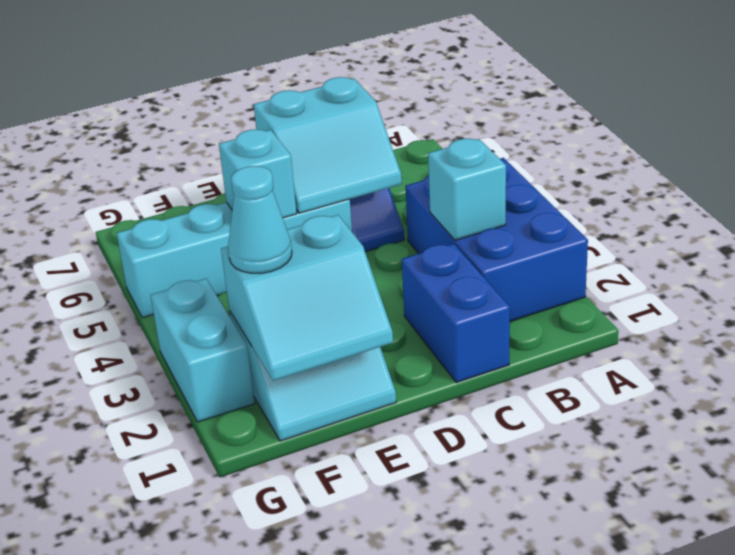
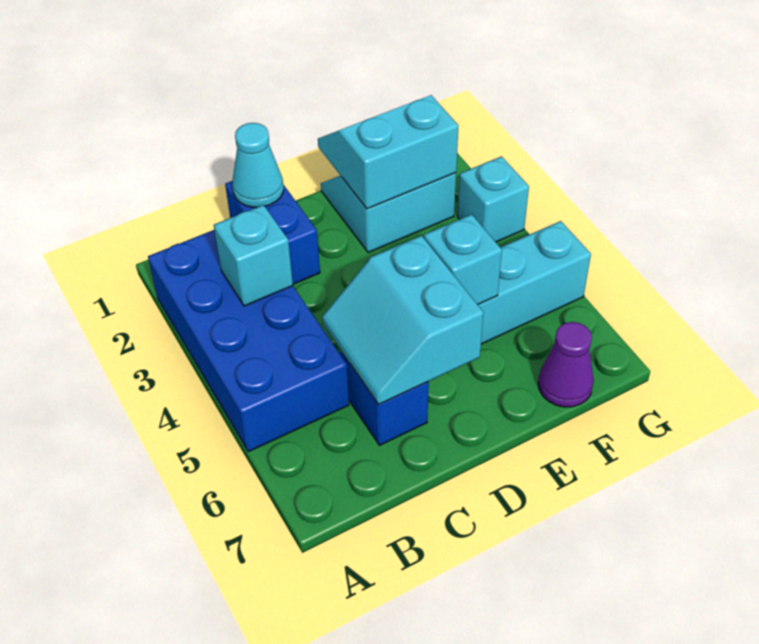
blue brick A2:B4 level 1 -> blue brick A2:B5 level 1
cyan slope C5:D6 level 2 top 6 -> cyan slope C5:D6 level 2 top D
cyan cone F2 level 3 -> cyan cone C1 level 2
none -> purple cone F7 level 1
cyan brick G2:G3 level 1 -> cyan brick G3 level 1

